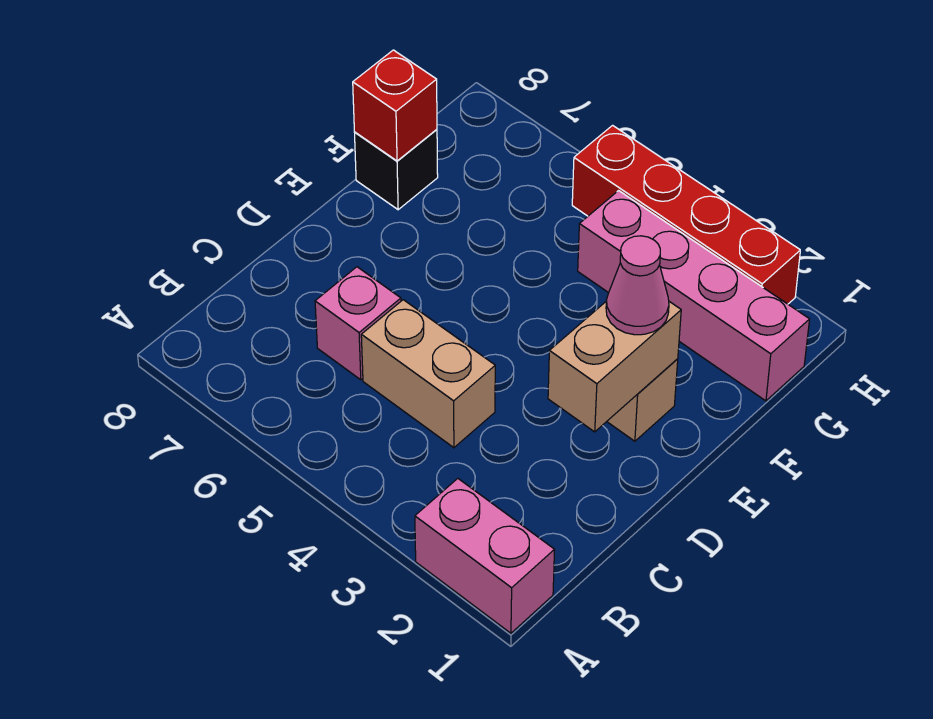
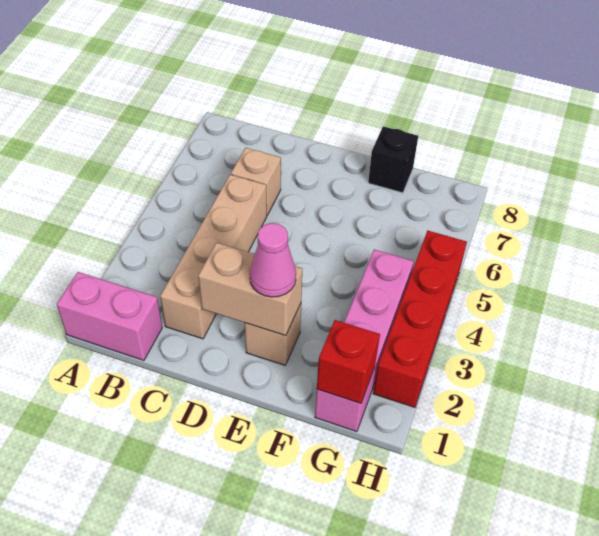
pink brick A1:A2 level 1 -> pink brick A1:B1 level 1
tan brick C4:C5 level 1 -> tan brick C2:C5 level 1
pink brick C6 level 1 -> tan brick C6 level 1
red brick F8 level 2 -> red brick G1 level 2

